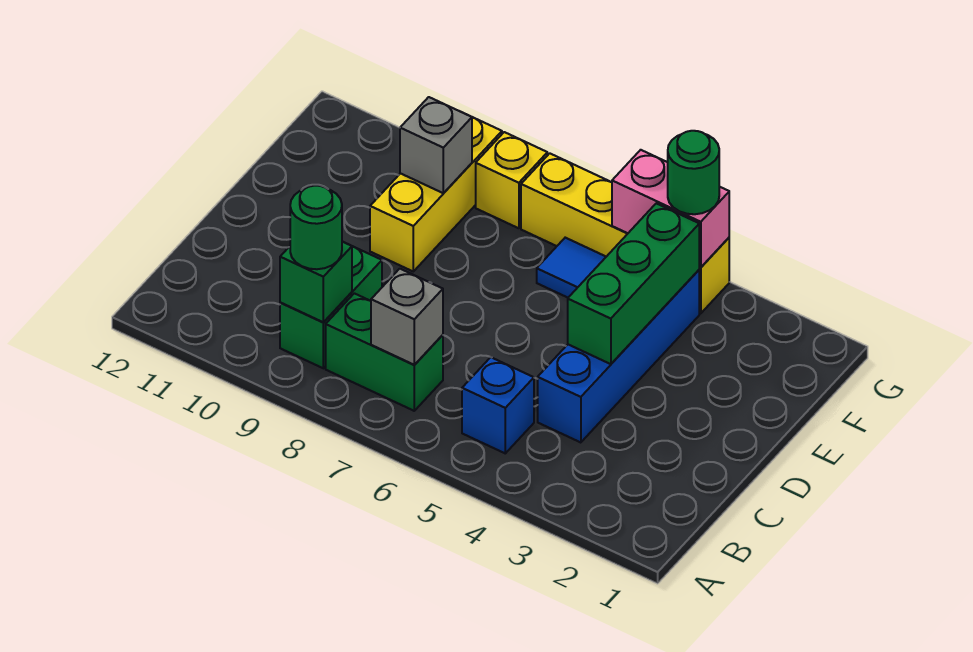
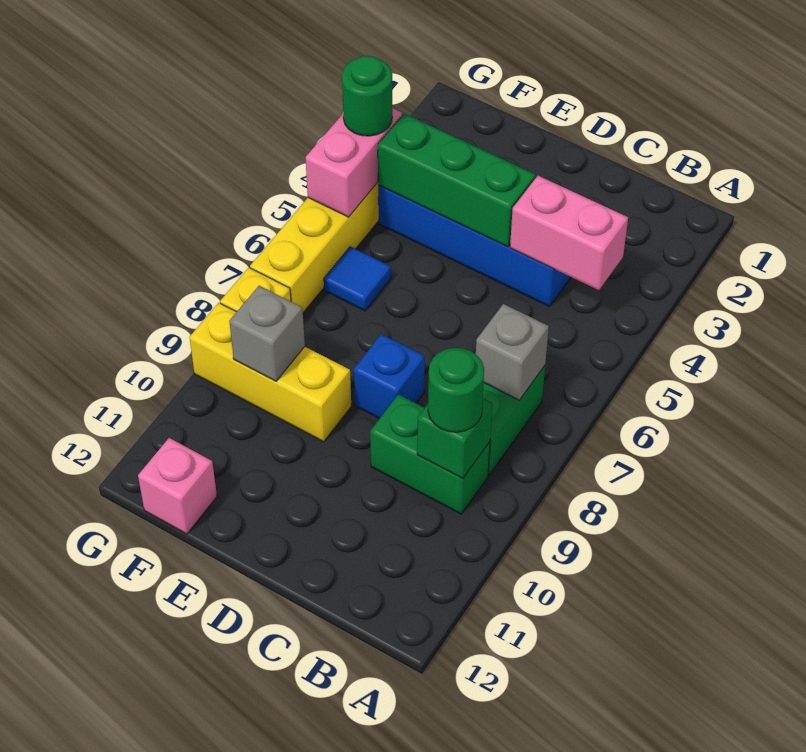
none -> pink brick B4:C4 level 2
blue brick B5 level 1 -> blue brick D8 level 1
none -> pink brick F12 level 1

